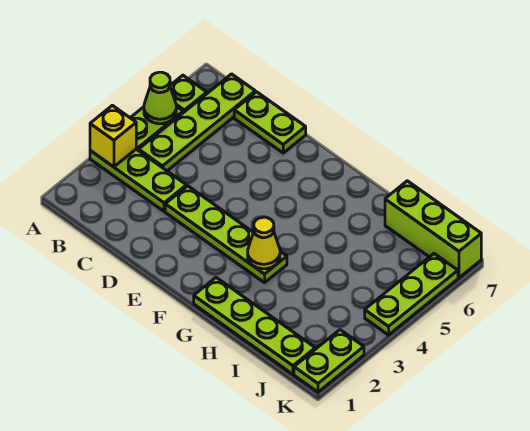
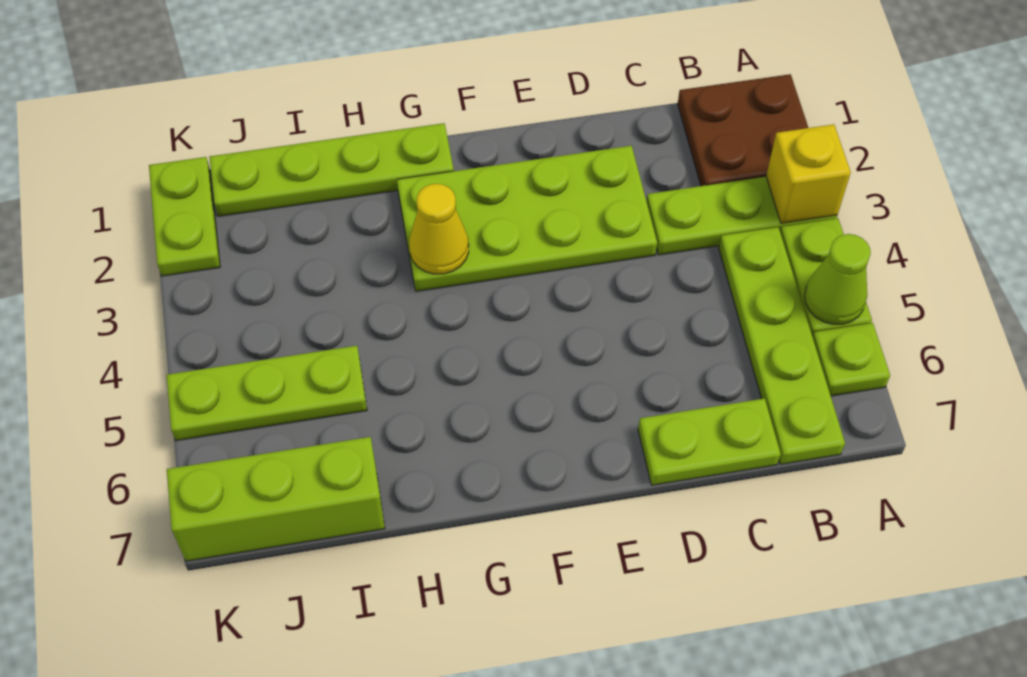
none -> brown plate A1:B2 level 1
lime plate D3:G3 level 1 -> lime plate D2:G3 level 1
lime plate K4:K6 level 1 -> lime plate I5:K5 level 1

